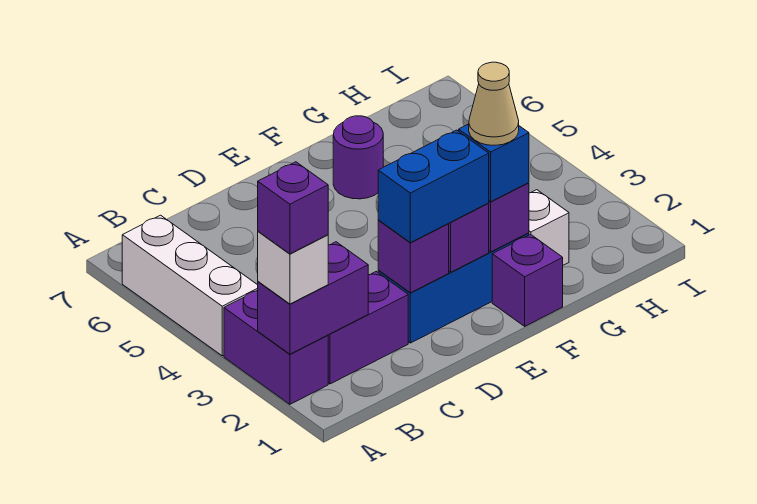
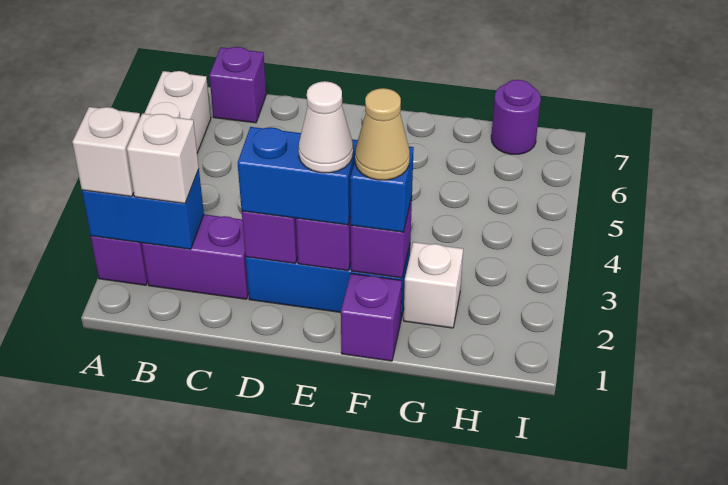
purple brick A2:B2 level 2 -> blue brick A2:B2 level 2
purple brick A2 level 4 -> purple brick B7 level 1
none -> white brick B2 level 3
none -> white cone E2 level 4
purple round brick F6 level 1 -> purple round brick H7 level 1

